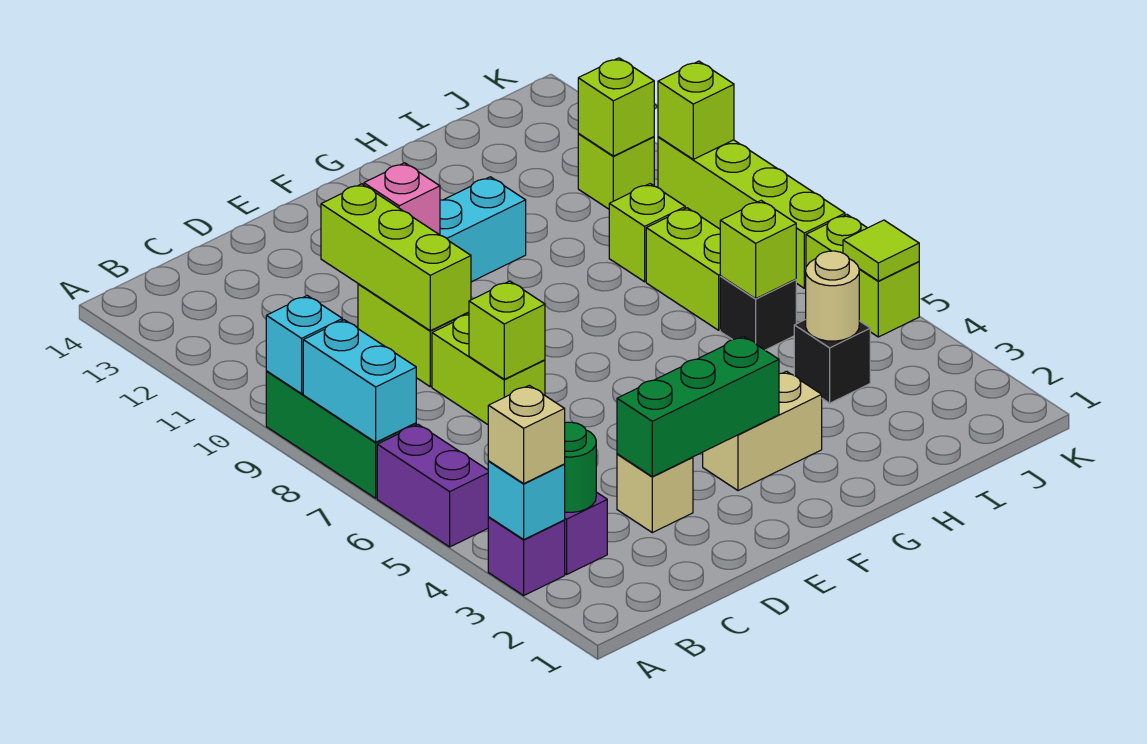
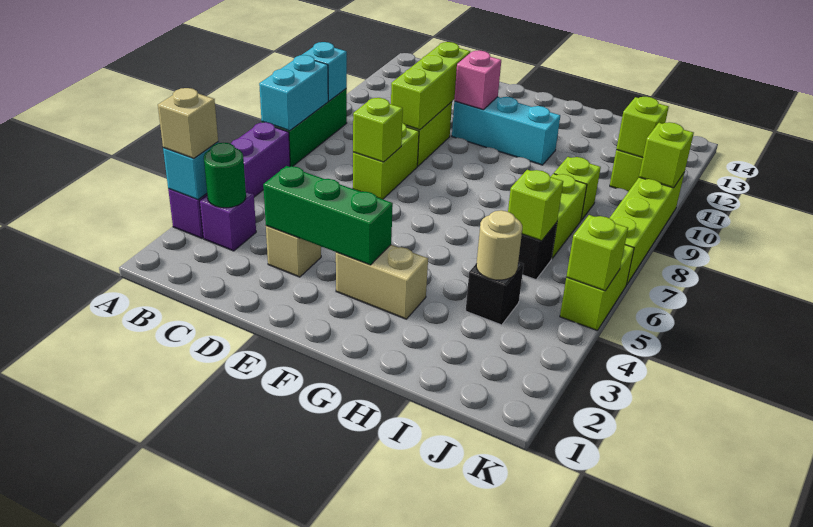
lime tile K5 level 2 -> lime brick K5 level 2

